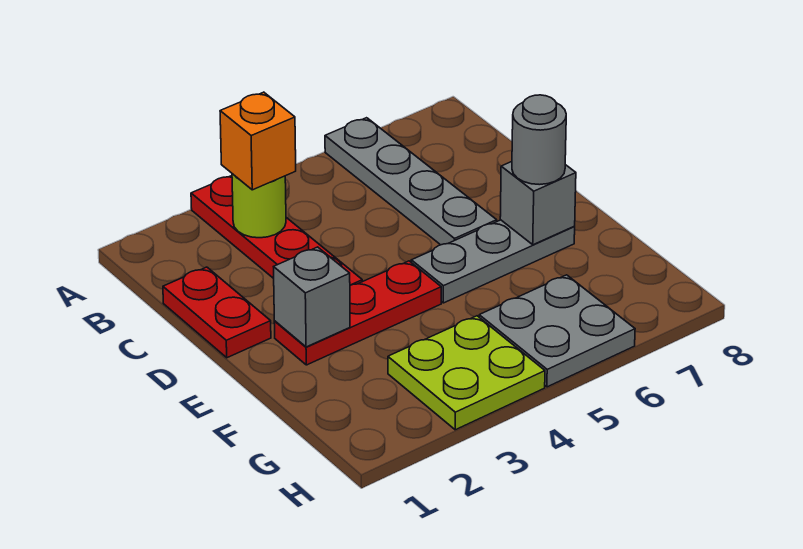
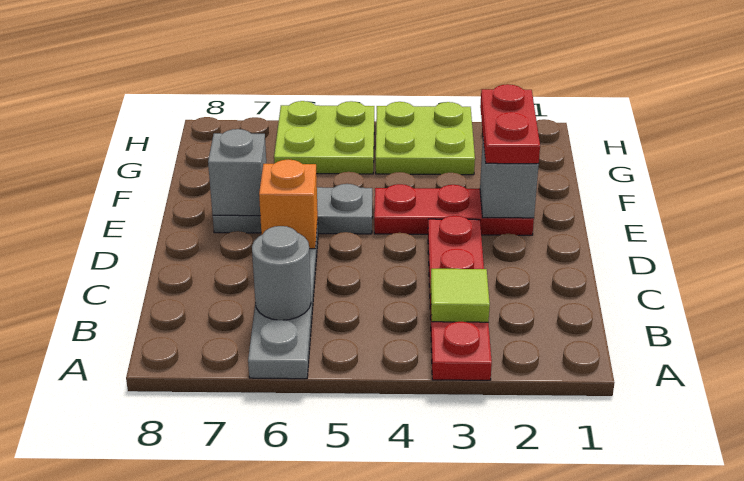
lime round brick B3 level 2 -> lime tile B3 level 2
orange brick B3 level 3 -> orange brick D6 level 2
red plate C1:D1 level 1 -> red plate E2:F2 level 3
grey round brick E7 level 3 -> grey round brick B6 level 2
grey plate G5:H6 level 1 -> lime plate G5:H6 level 1

